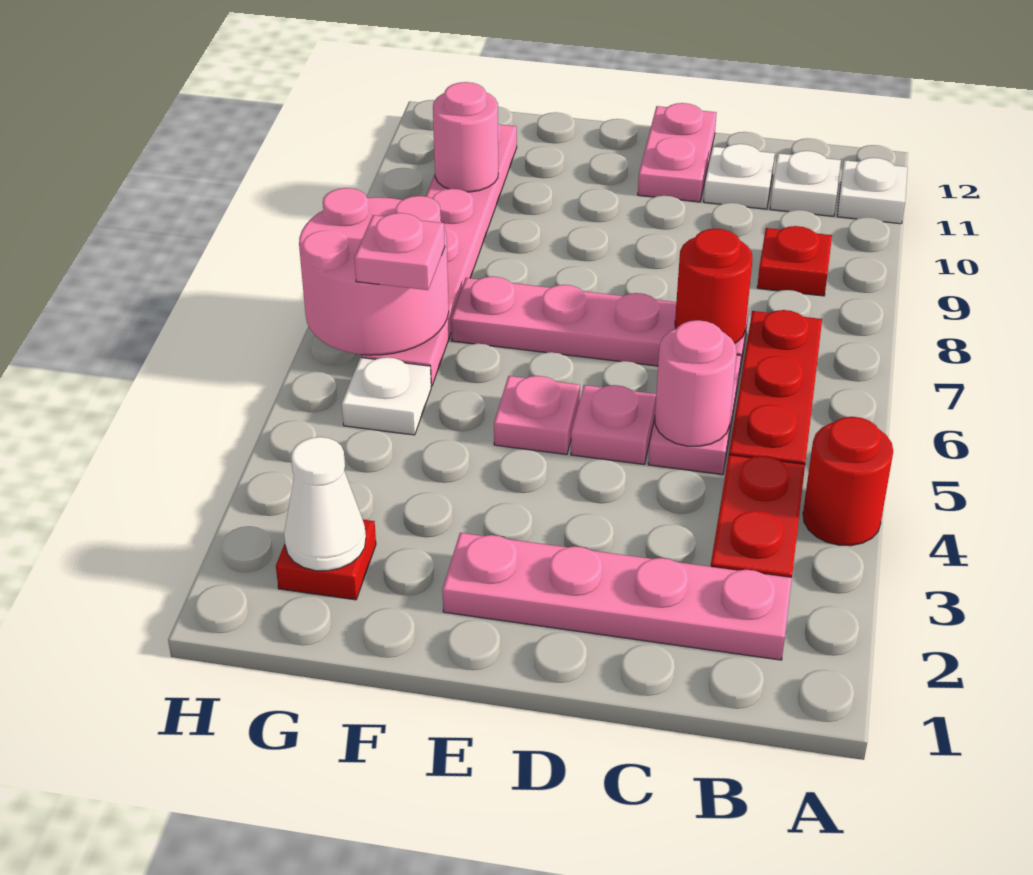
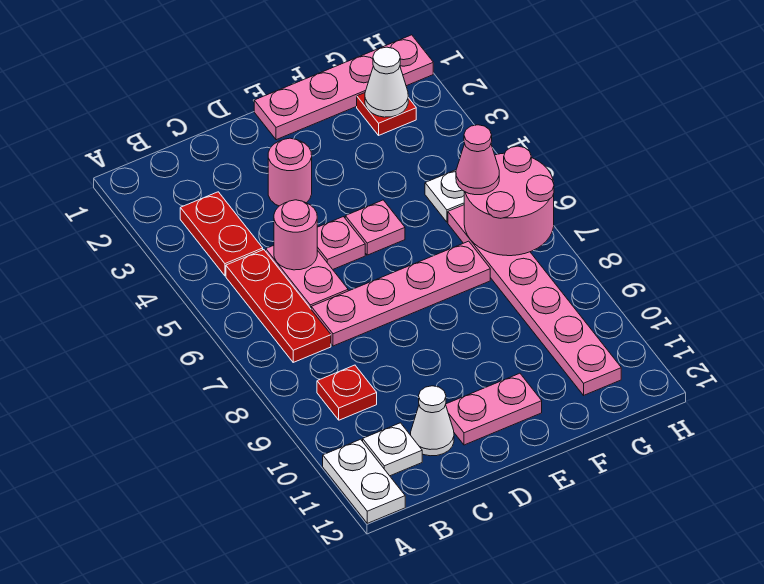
red round brick A4 level 1 -> none
white plate A11 level 1 -> white plate A11:A12 level 1
pink plate B2:E2 level 1 -> pink plate E1:H1 level 1
red round brick C7 level 2 -> none
white plate C11 level 1 -> white cone C11 level 1
pink plate D11:D12 level 1 -> pink plate D11:E11 level 1
pink plate G6 level 3 -> pink cone G6 level 3
pink round brick G10 level 2 -> pink round brick D3 level 1

